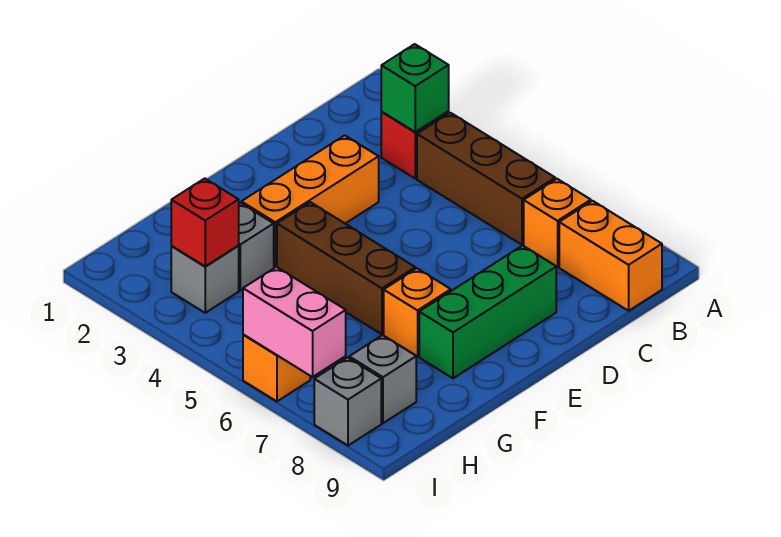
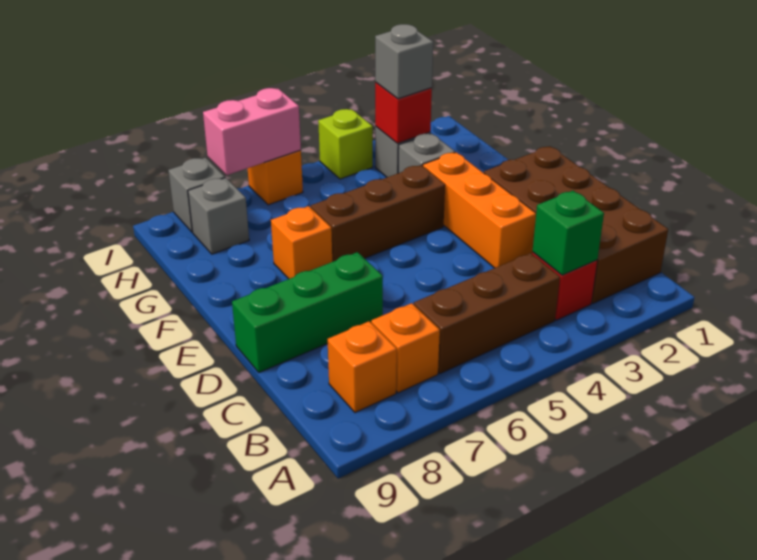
none -> brown brick B1:E2 level 1
orange brick B8:B9 level 1 -> orange brick B8 level 1
green brick D8:F8 level 1 -> green brick D7:D9 level 1
none -> grey brick H3 level 3
none -> lime brick I4 level 1

